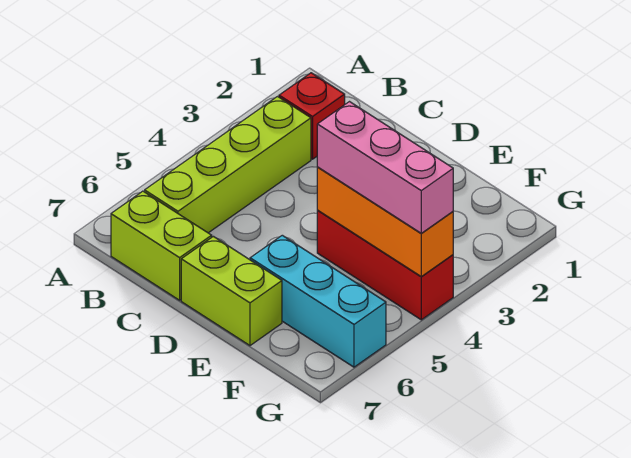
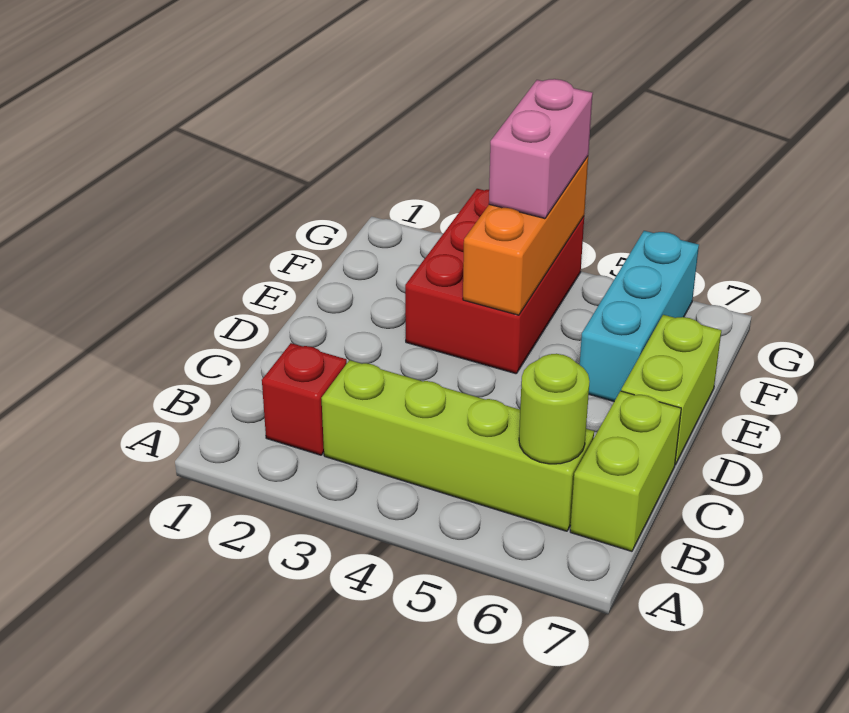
none -> lime round brick B6 level 2
red brick E4:G4 level 1 -> red brick E3:G4 level 1
pink brick E4:G4 level 3 -> pink brick F4:G4 level 3

